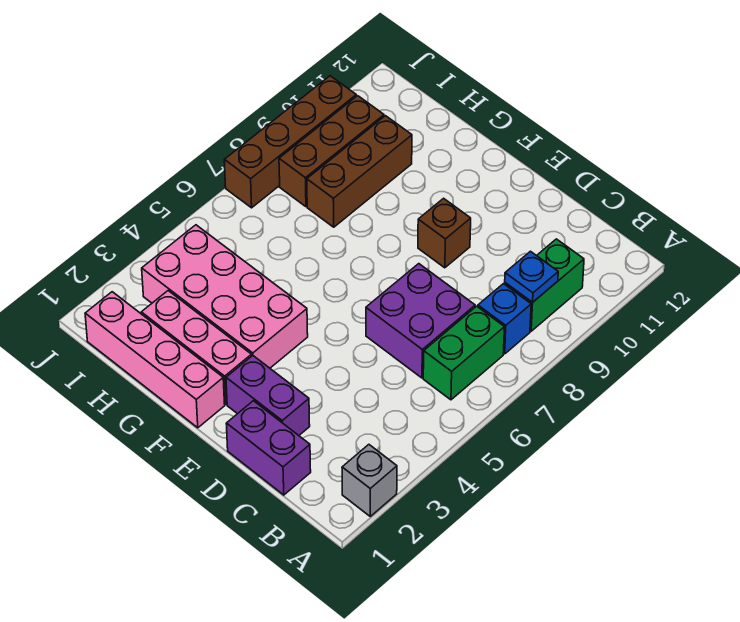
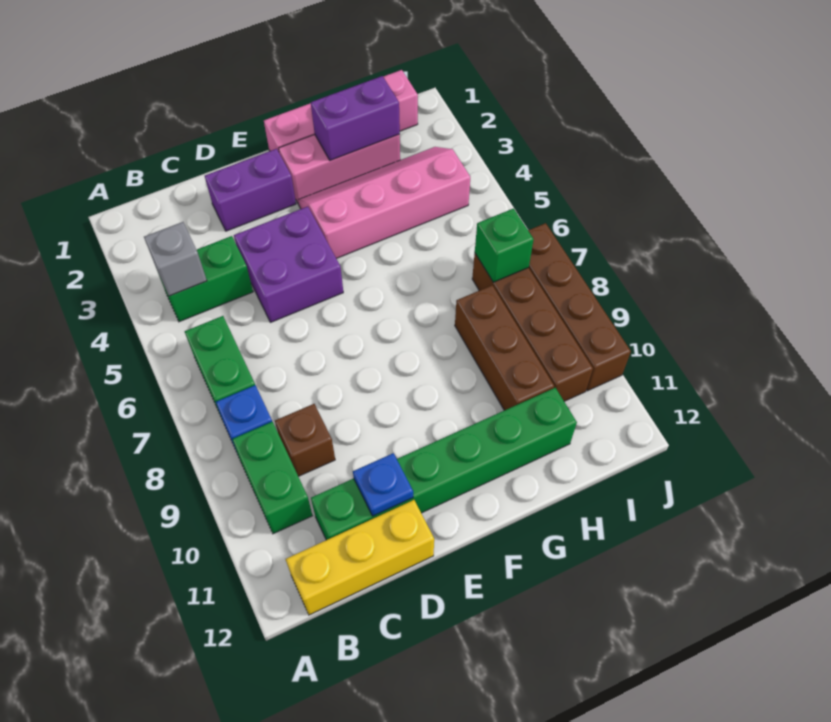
grey brick A2 level 1 -> grey brick B4 level 2
none -> green brick B4:C4 level 1
blue plate B9 level 2 -> blue plate D11 level 2
none -> yellow brick B12:D12 level 1
purple brick C1:D1 level 1 -> purple brick G2:H2 level 2
purple brick C6:D7 level 1 -> purple brick D4:E5 level 1
none -> green brick C11:H11 level 1
brown brick E9 level 1 -> brown brick C9 level 1
pink brick F3:I4 level 1 -> pink slope F3:I4 level 1 top 4
none -> green brick I7 level 2
brown brick I8:I10 level 1 -> brown brick I7:I10 level 1

